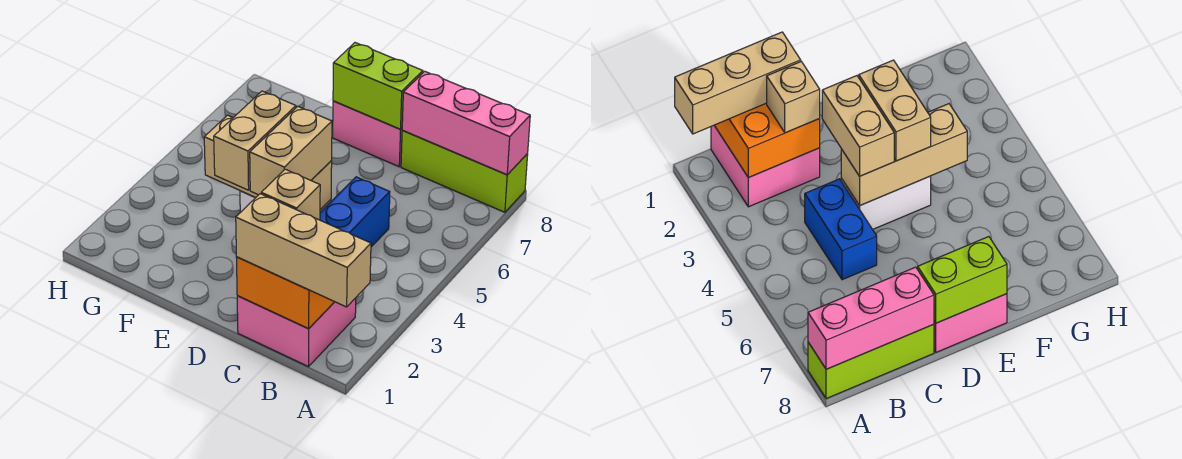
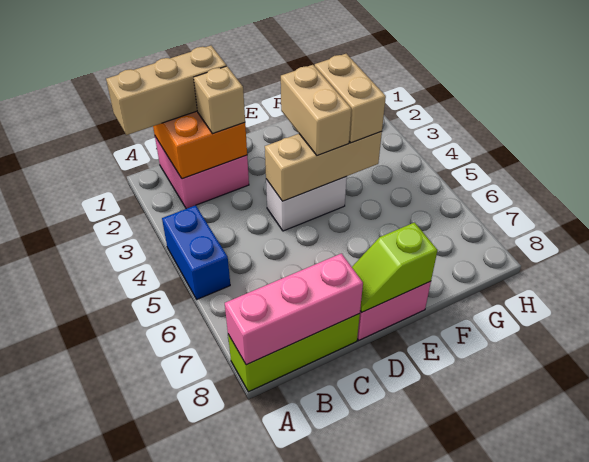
blue brick C4:C5 level 1 -> blue brick A4:A5 level 1
tan brick D3:D4 level 3 -> tan brick F3:F4 level 3
lime brick D8:E8 level 2 -> lime slope D8:E8 level 2 top E

